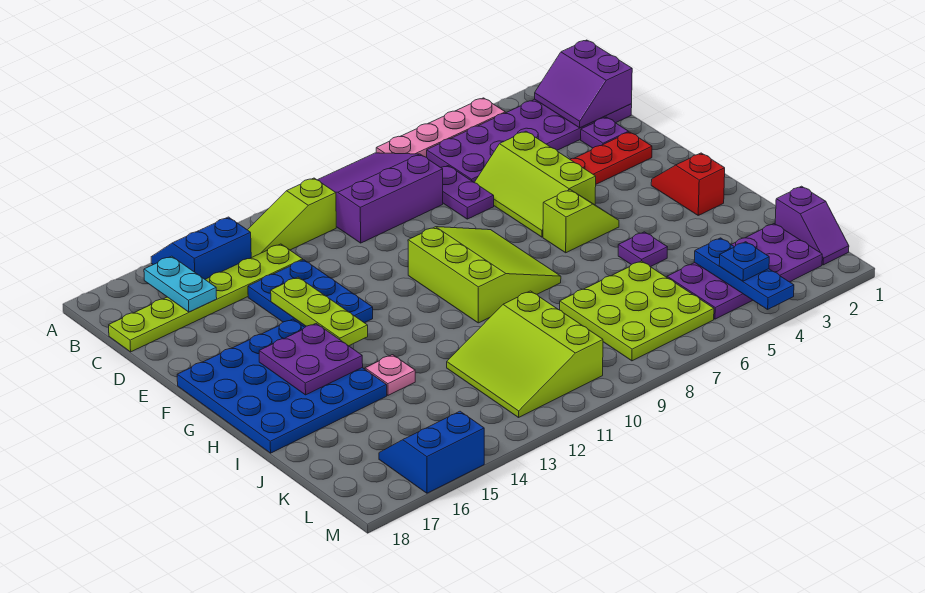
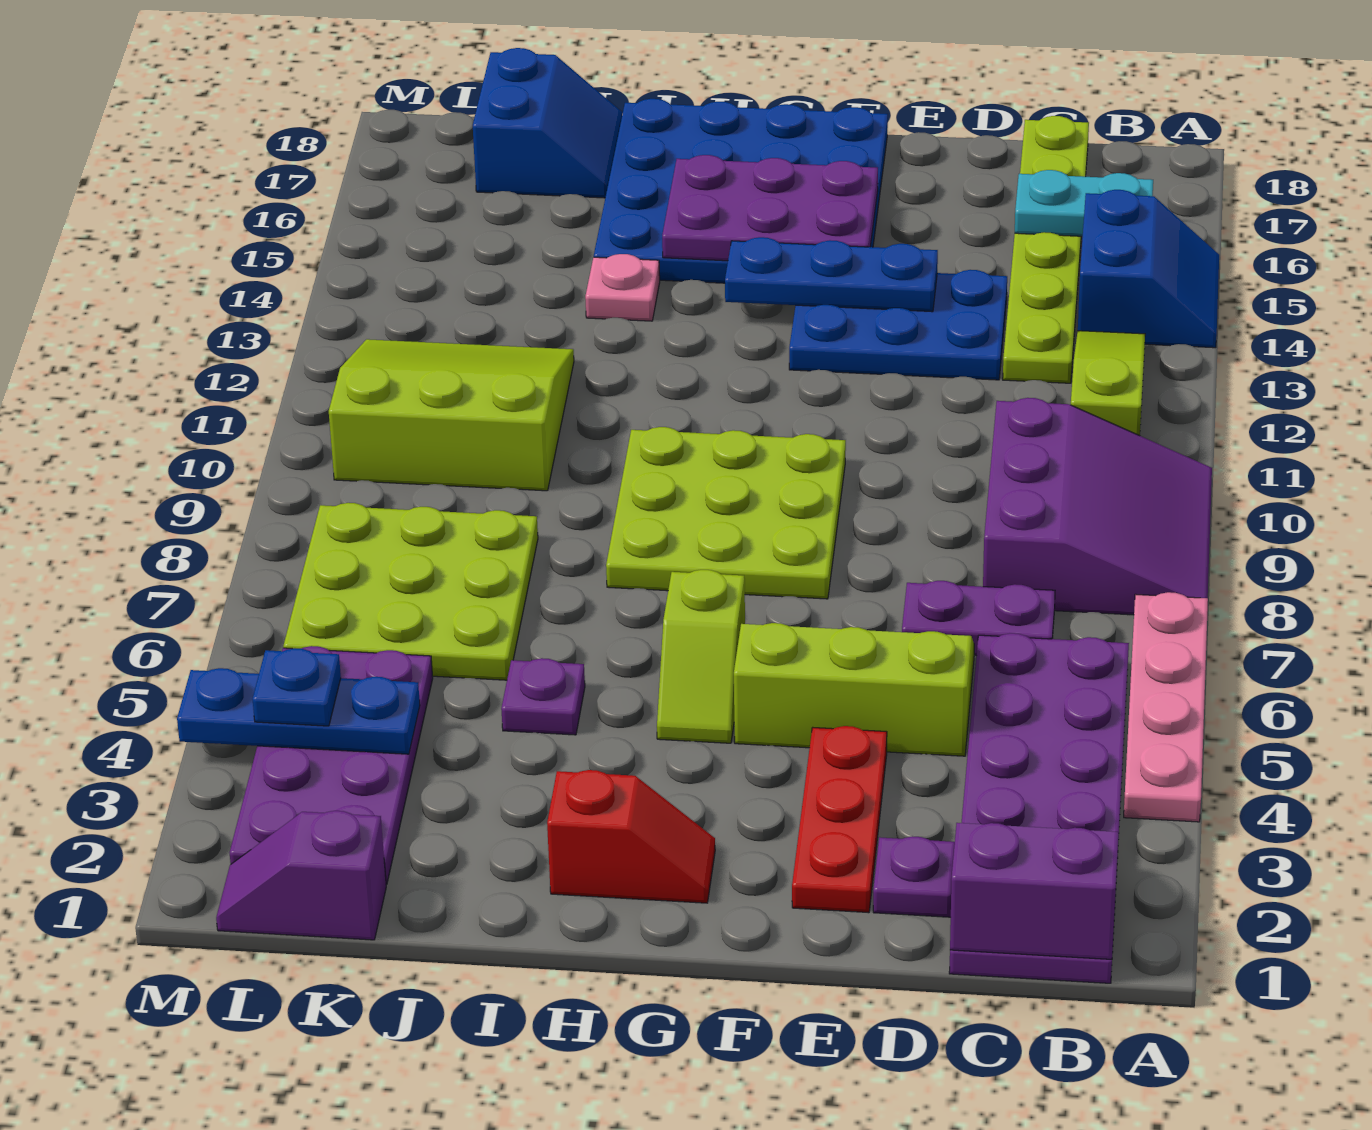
lime plate E14:G14 level 2 -> blue plate E14:G14 level 2
lime slope F8:H10 level 1 top 10 -> lime plate F8:H10 level 1
purple plate G15:H16 level 2 -> purple plate F15:H16 level 2
blue slope L15:M16 level 1 top M -> blue slope J17:K18 level 1 top K

